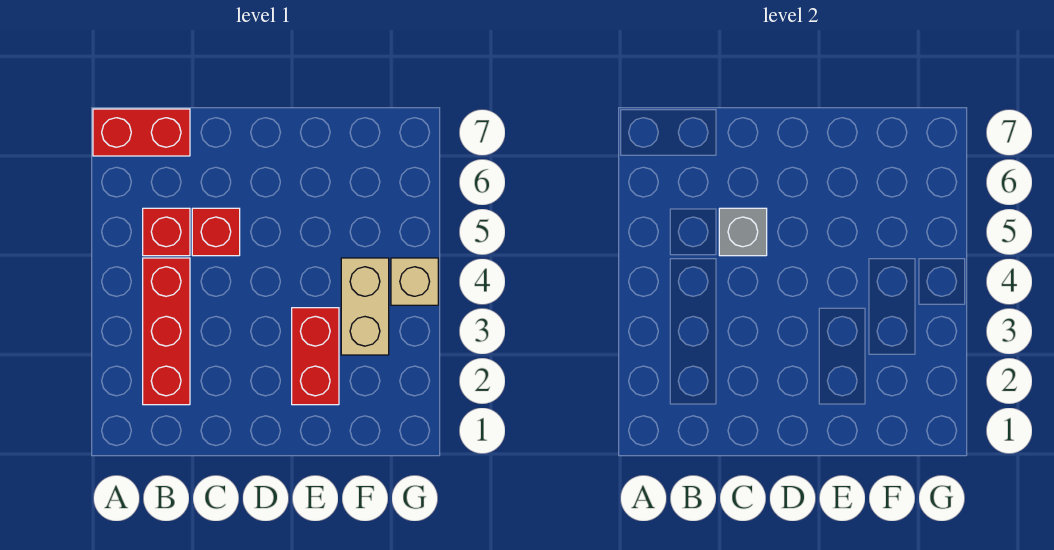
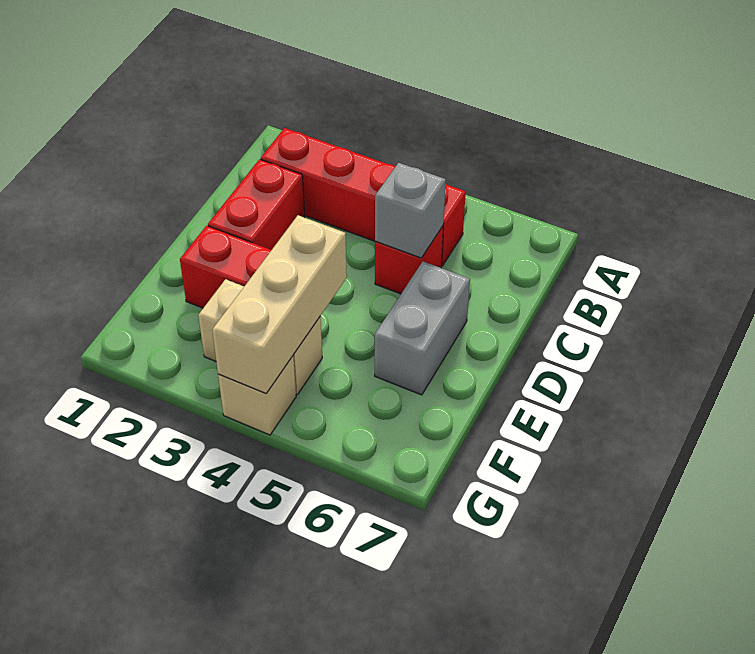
red brick A7:B7 level 1 -> red brick C2:D2 level 1
none -> grey brick D6:E6 level 1
none -> tan brick E4:G4 level 2

